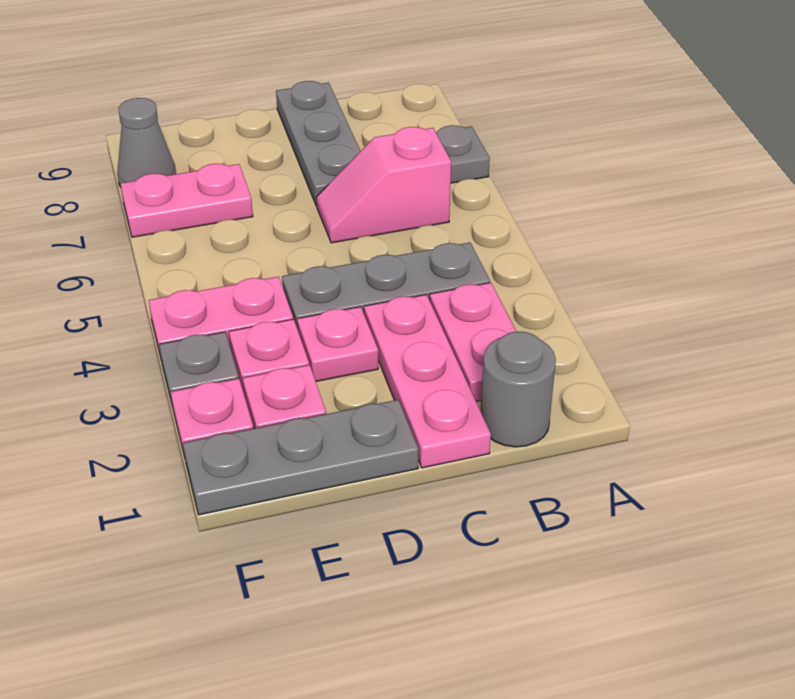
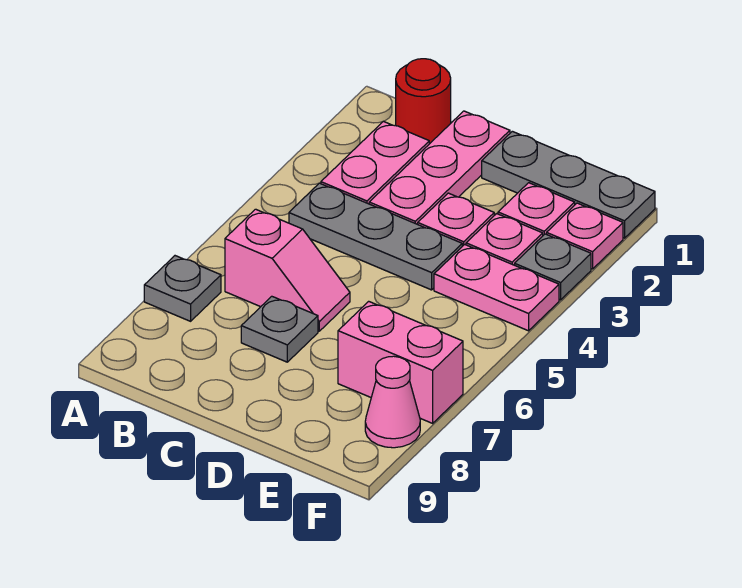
grey round brick B1 level 1 -> red round brick B1 level 1
grey plate C7:C9 level 1 -> grey plate C7 level 1
pink plate E7:F7 level 1 -> pink brick E7:F7 level 1
grey cone F8 level 1 -> pink cone F8 level 1

